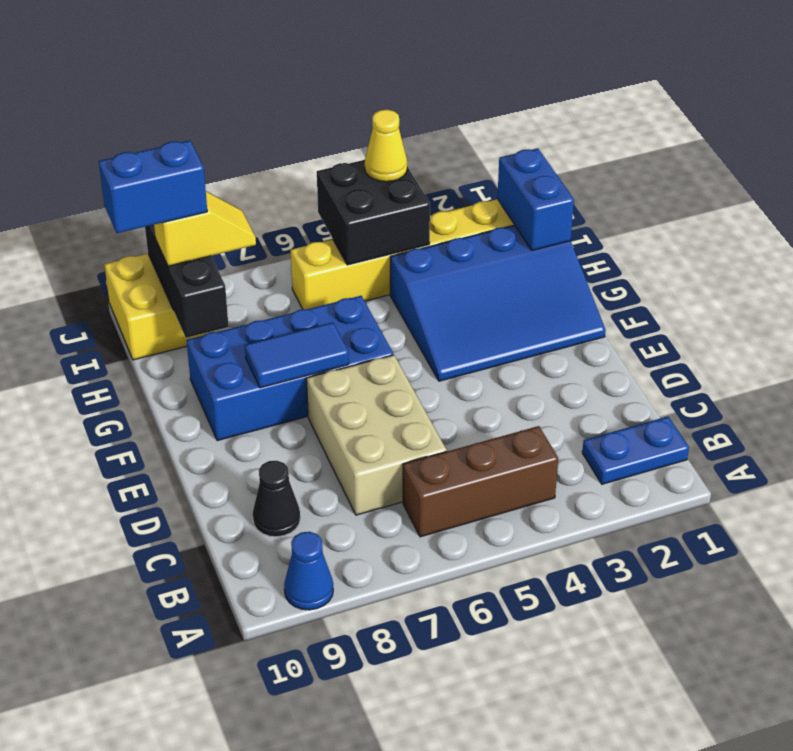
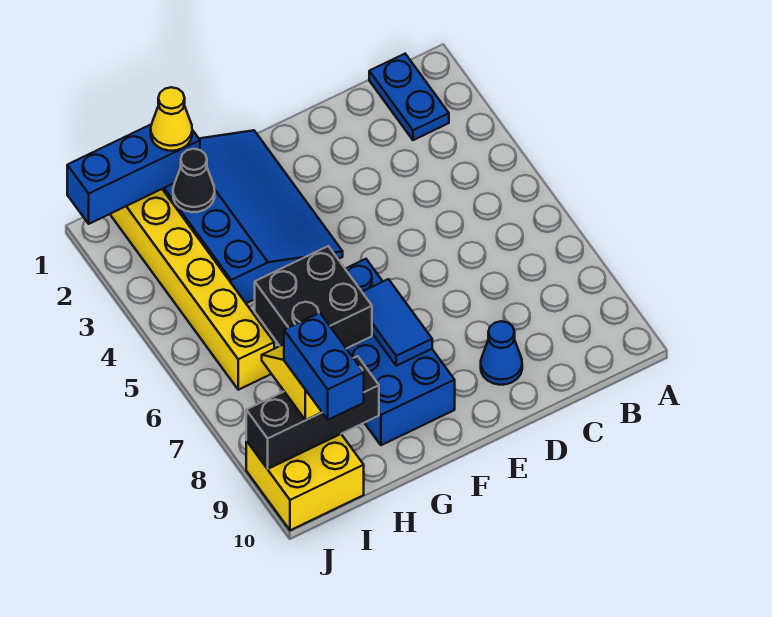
blue cone A9 level 1 -> blue cone D9 level 1
brown brick B4:B6 level 1 -> none
tan brick C6:E7 level 1 -> none
black cone C9 level 1 -> black cone H2 level 2
blue brick H1:I1 level 2 -> blue brick H1:J1 level 2
black brick I4:J5 level 2 -> black brick G6:H7 level 2
yellow cone J4 level 3 -> yellow cone H1 level 3

